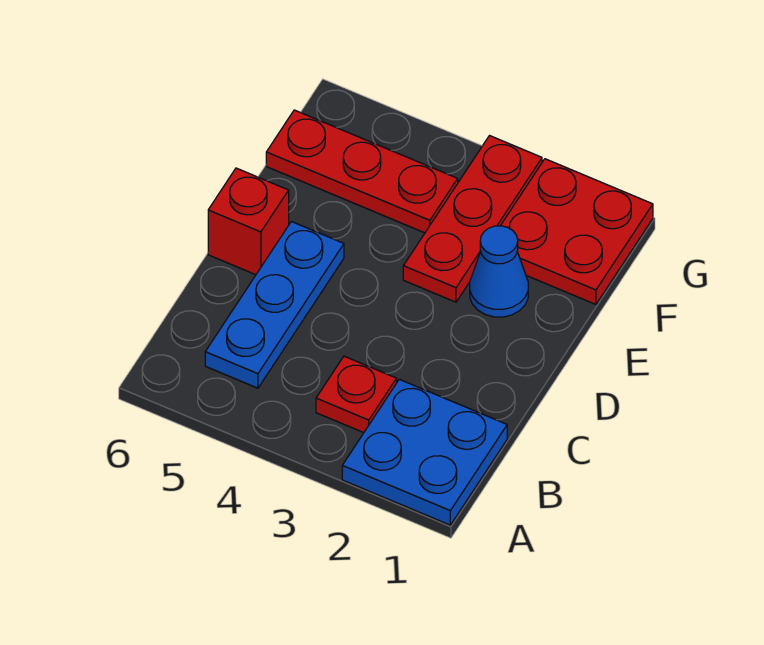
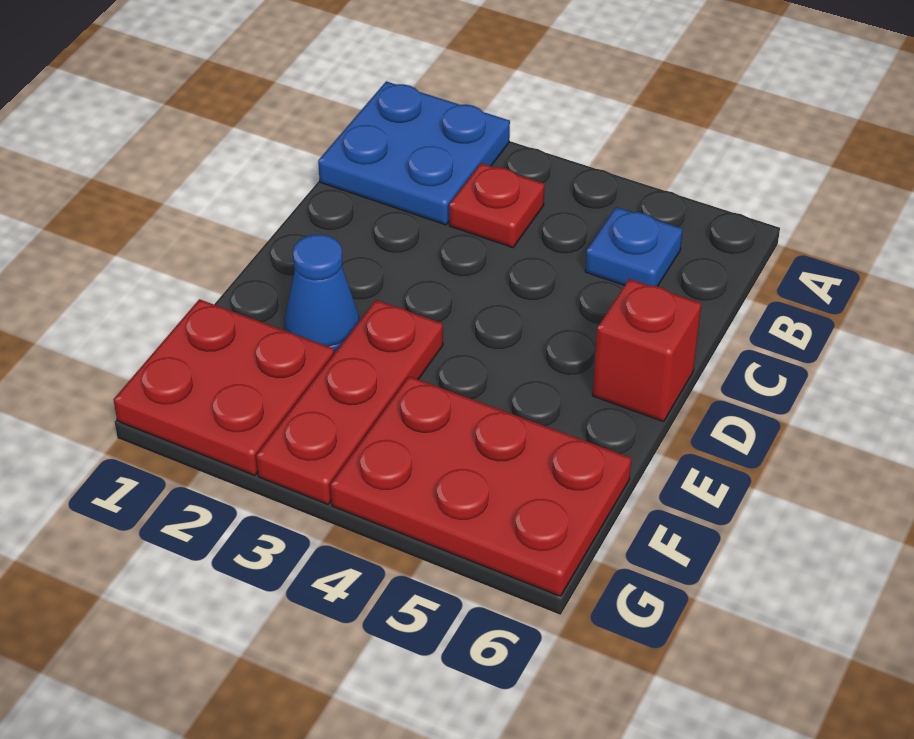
blue plate B5:D5 level 1 -> blue plate B5 level 1
red plate F4:F6 level 1 -> red plate F4:G6 level 1

